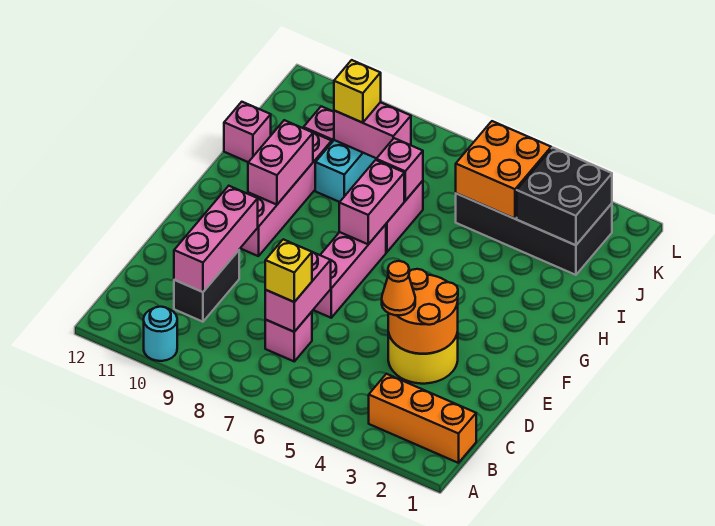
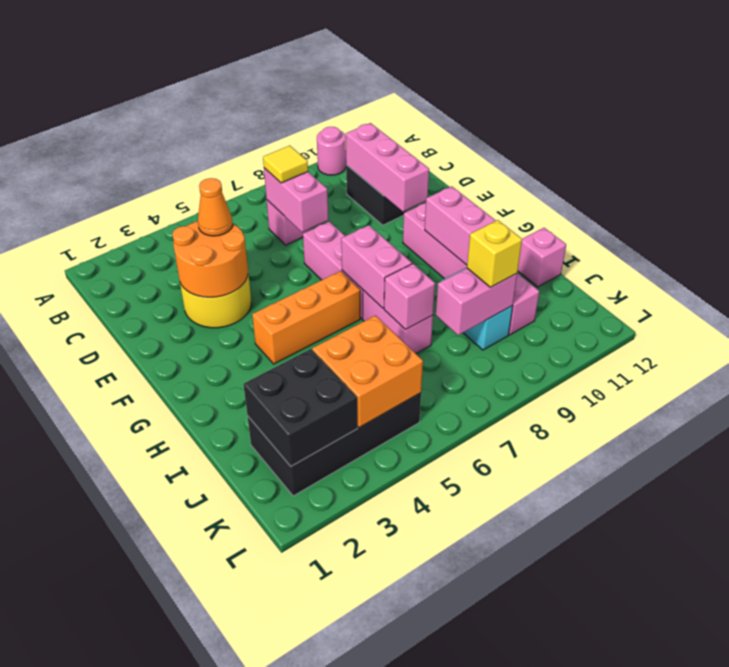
cyan round brick A10 level 1 -> pink round brick A10 level 1
orange brick B1:B3 level 1 -> orange brick G4:G6 level 1
yellow brick C7 level 3 -> yellow tile C7 level 3

